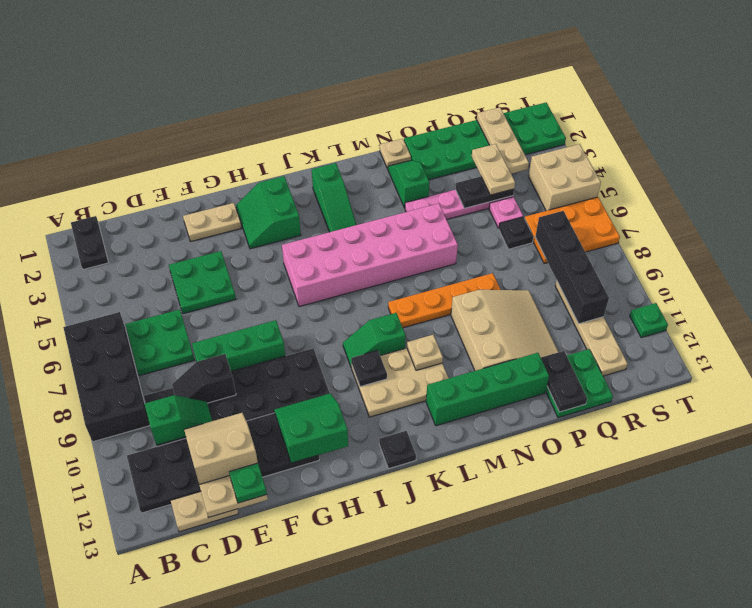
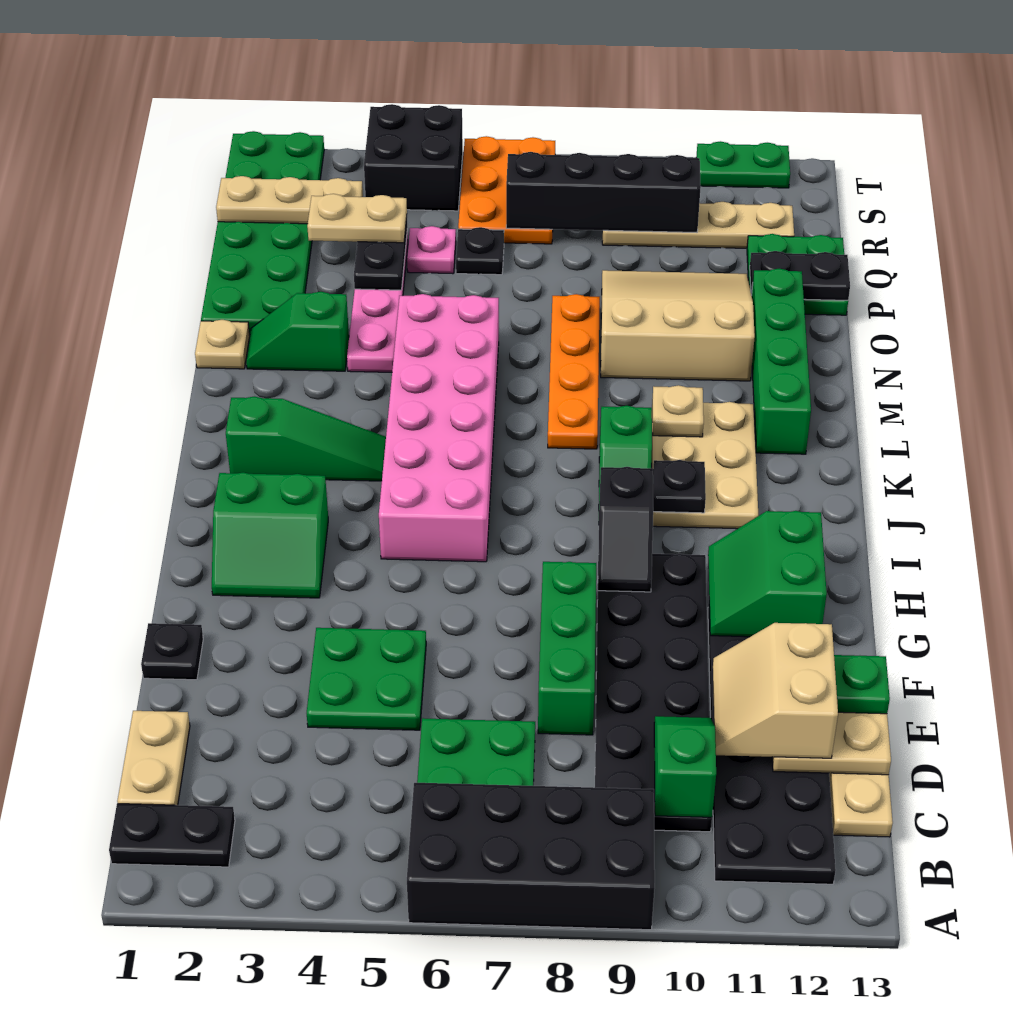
black slope D9:E9 level 2 top E -> black slope H9:I9 level 2 top I
tan plate F2:G2 level 1 -> tan plate C1:D1 level 1
black plate J13 level 1 -> black plate F1 level 1
tan brick S4:T5 level 1 -> black brick S4:T5 level 1
green plate T11 level 1 -> green plate T11:T12 level 1

